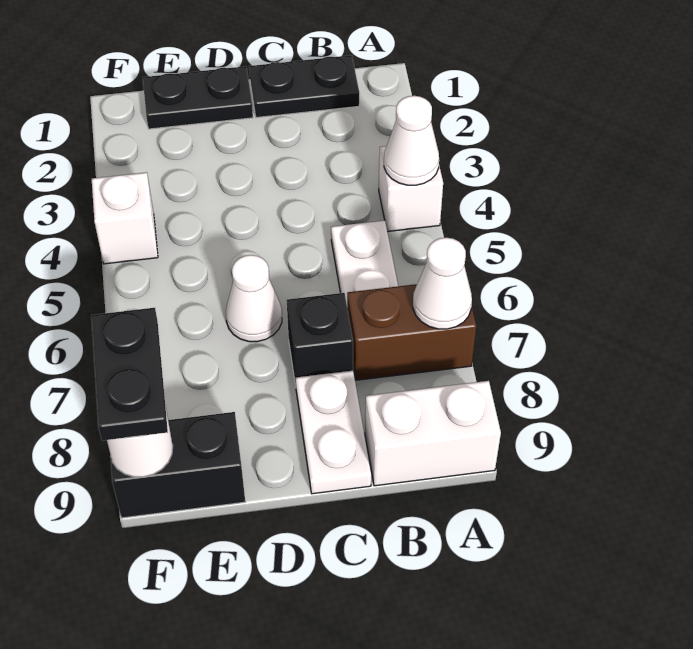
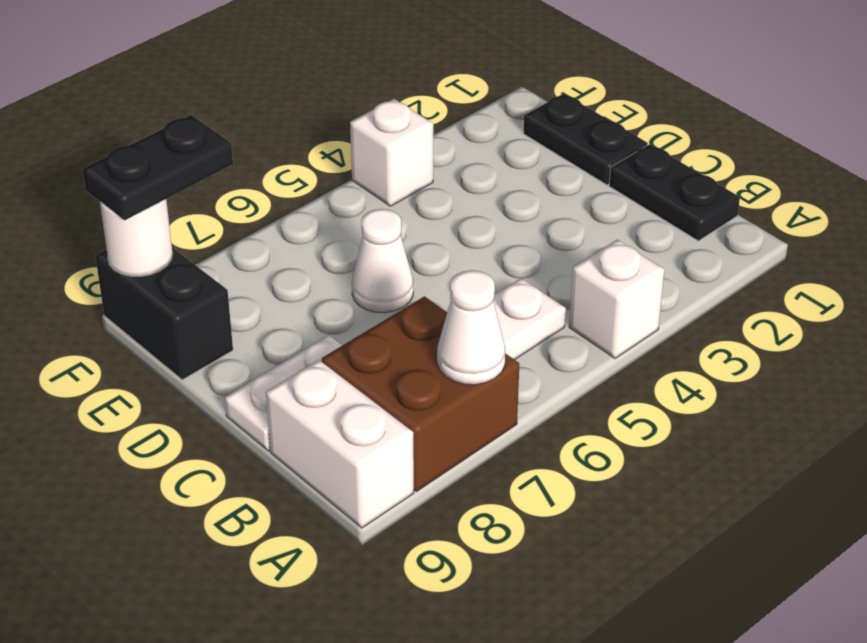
white cone A4 level 2 -> none
brown brick A7:B7 level 1 -> brown brick A7:B8 level 1
black brick C7 level 1 -> none

